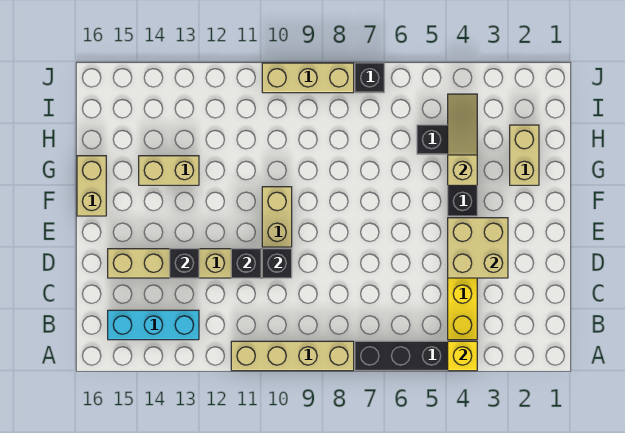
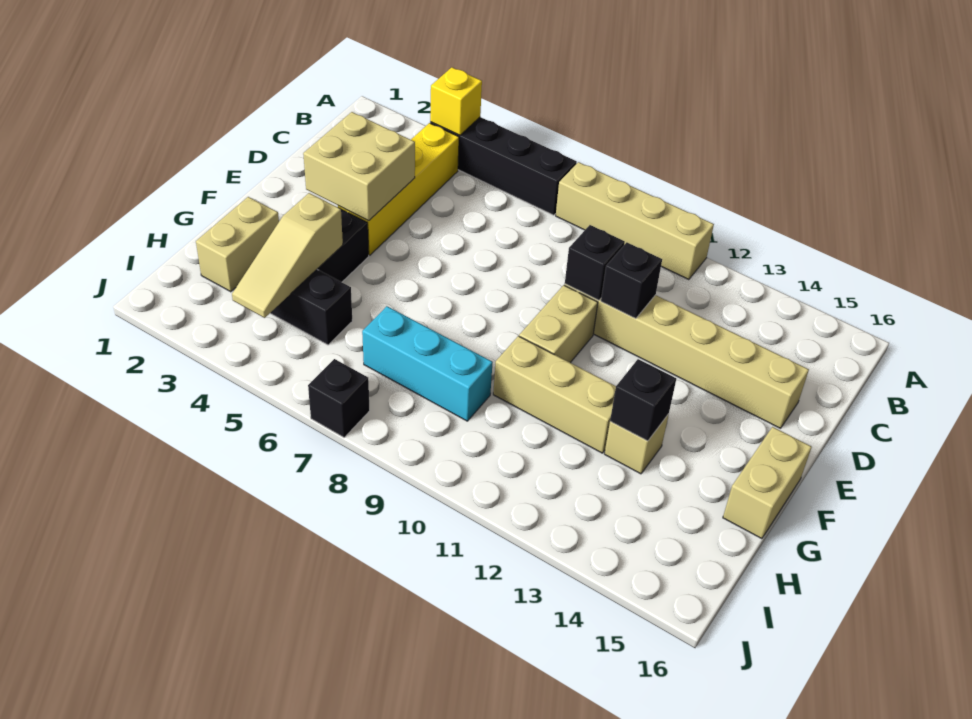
cyan brick B13:B15 level 1 -> cyan brick H7:H9 level 1
black brick D13 level 2 -> black brick G13 level 2
tan brick G13:G14 level 1 -> tan brick G13 level 1
tan brick J8:J10 level 1 -> tan brick G10:G12 level 1

